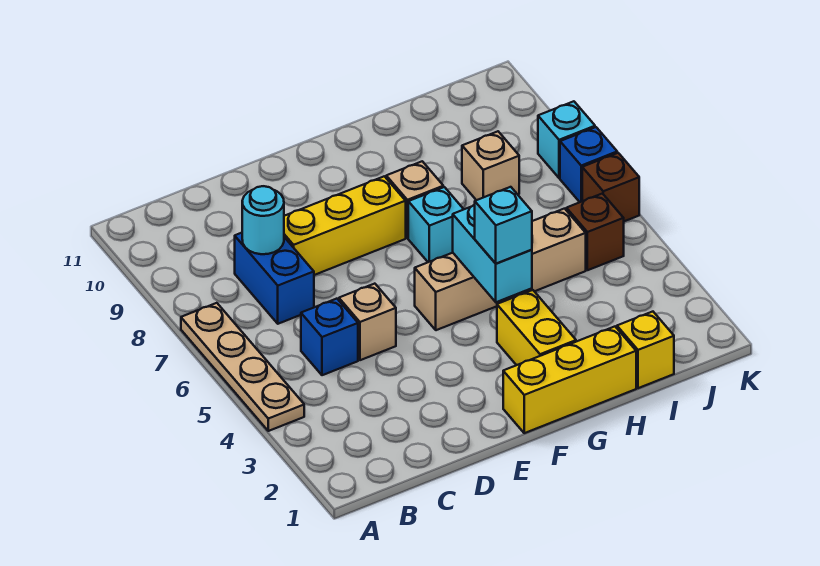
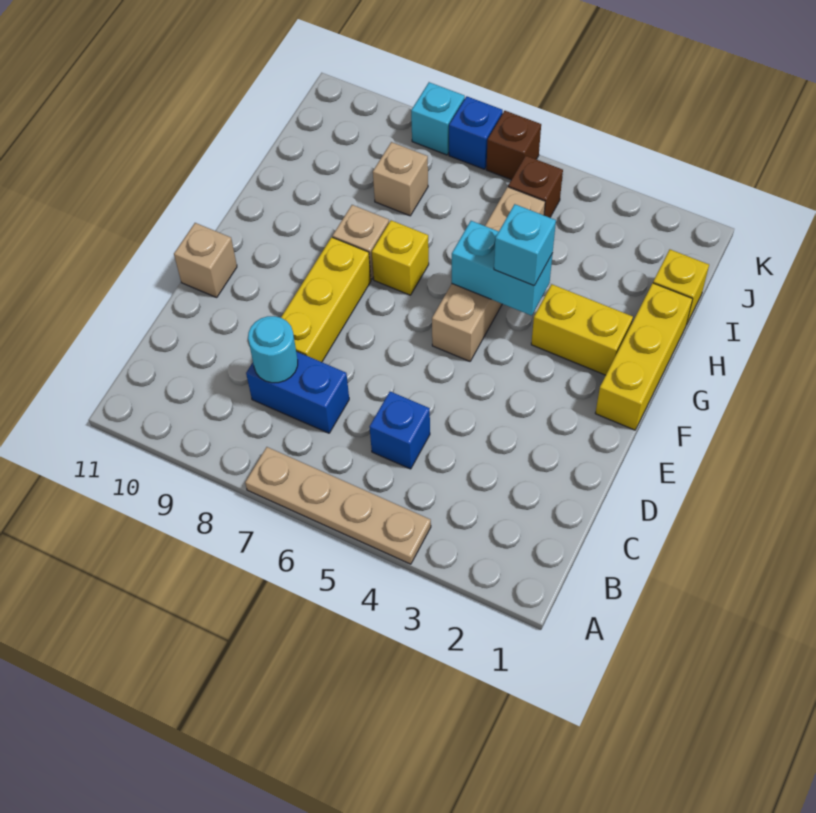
tan brick D5 level 1 -> tan brick E11 level 1
cyan brick G7 level 1 -> yellow brick G7 level 1

